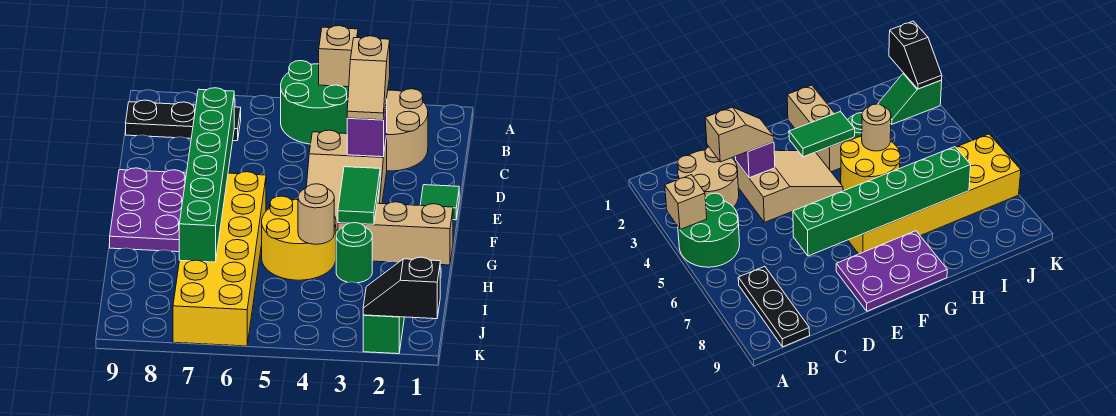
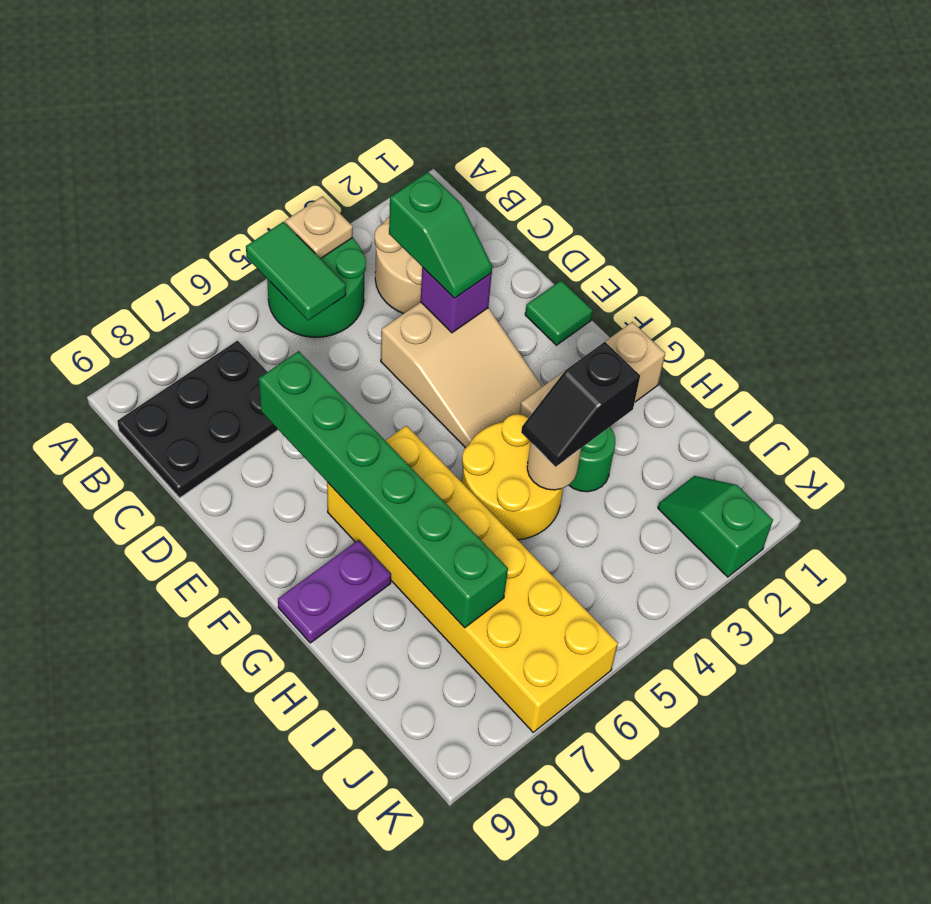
tan brick A4 level 2 -> tan plate A4 level 2
black plate B7:B9 level 1 -> black plate B7:C9 level 1
tan slope C3:D3 level 3 top C -> green slope C3:D3 level 3 top C
purple plate E8:G9 level 1 -> purple plate G8:G9 level 1
green tile F3:G3 level 2 -> green tile A5:B5 level 2
black slope K1:K2 level 2 top 1 -> black slope H3:H4 level 3 top 3

